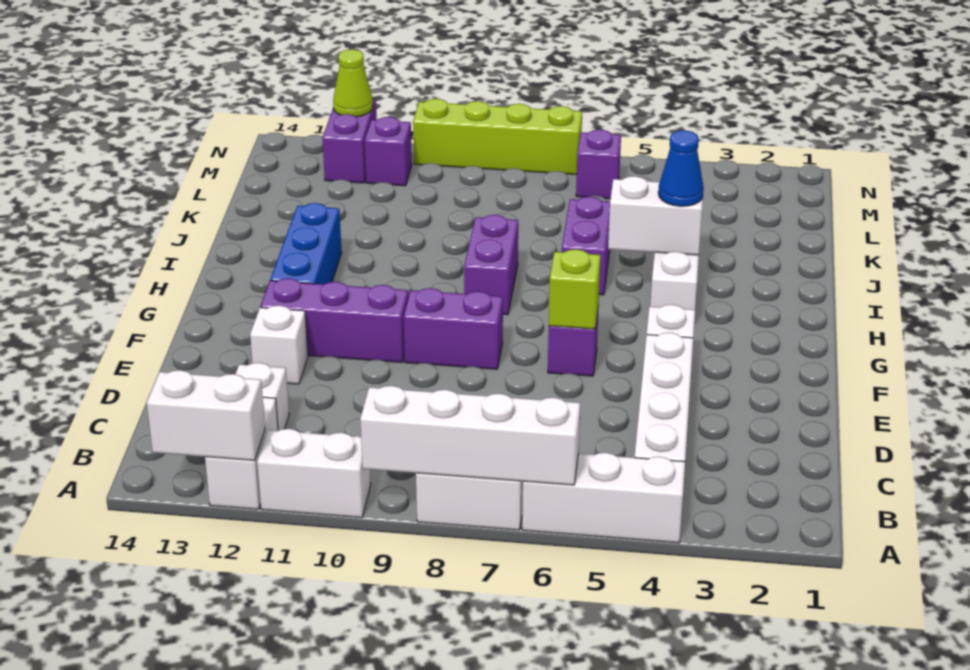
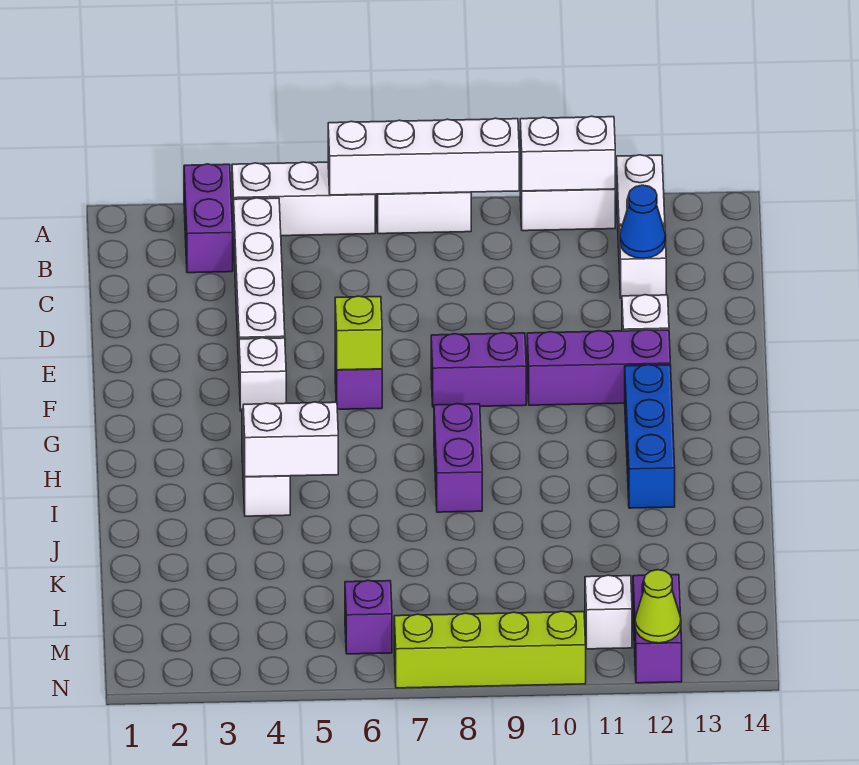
white brick A12:A13 level 2 -> white brick A10:A11 level 2
blue cone I4 level 3 -> blue cone C12 level 2
purple brick I6:J6 level 1 -> purple brick A3:B3 level 1
purple brick M11 level 1 -> white brick M11 level 1

